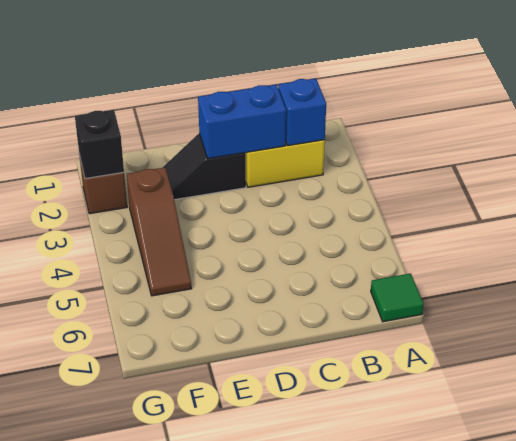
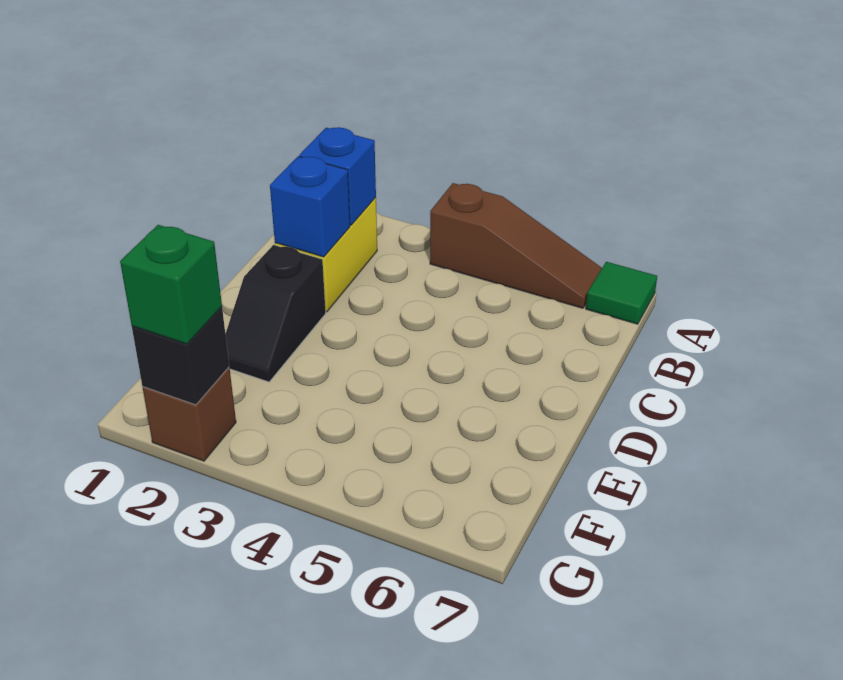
blue brick C2:D2 level 2 -> blue brick C2 level 2
brown slope F3:F5 level 1 top 3 -> brown slope A4:A6 level 1 top 4
none -> green brick G2 level 3

